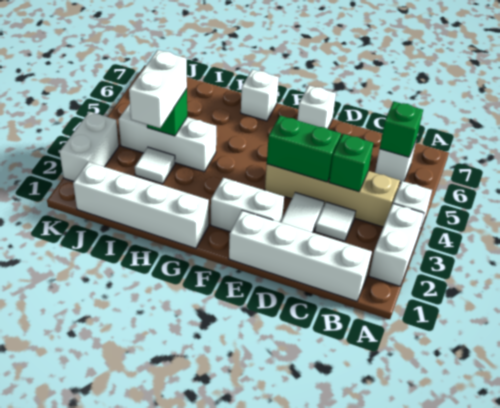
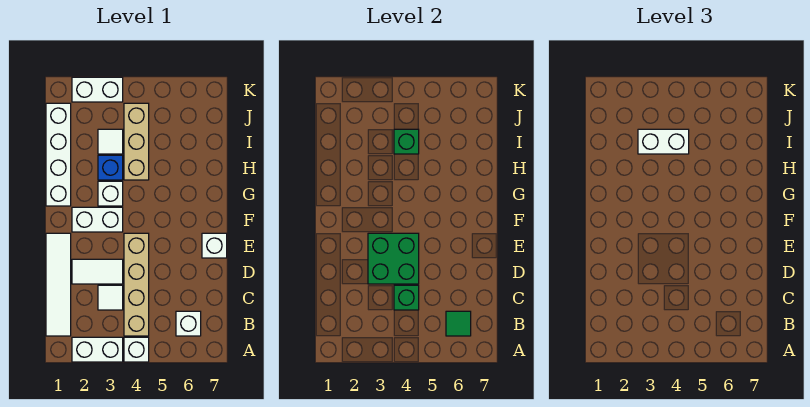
white brick B1:E1 level 1 -> white tile B1:E1 level 1
green brick B6 level 2 -> green tile B6 level 2
green brick D4:E4 level 2 -> green brick D3:E4 level 2
white brick E2:F2 level 1 -> white brick F2:F3 level 1
white brick G7 level 1 -> white brick G3 level 1
none -> blue brick H3 level 1
white brick H4:J4 level 1 -> tan brick H4:J4 level 1

